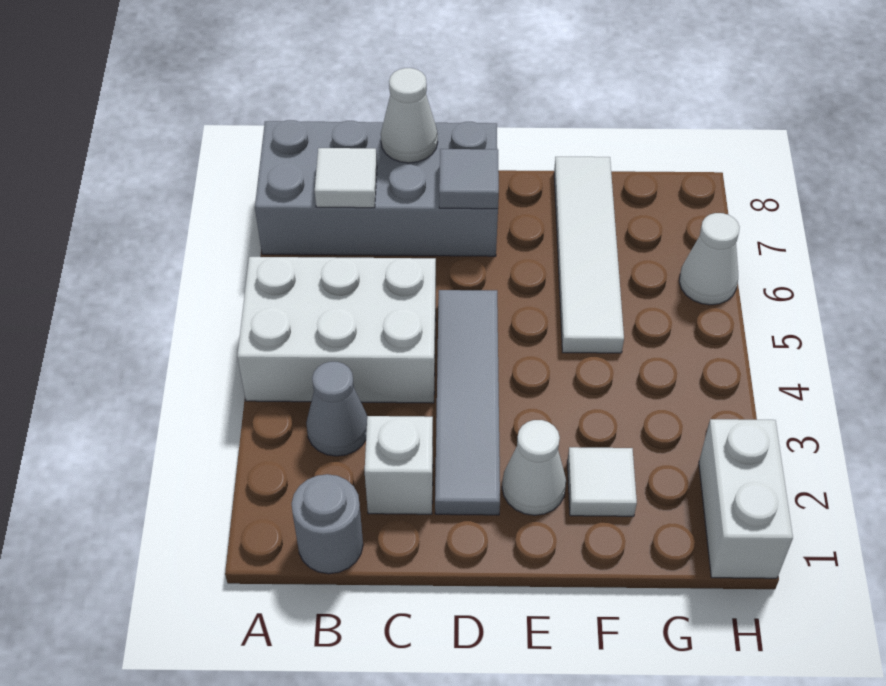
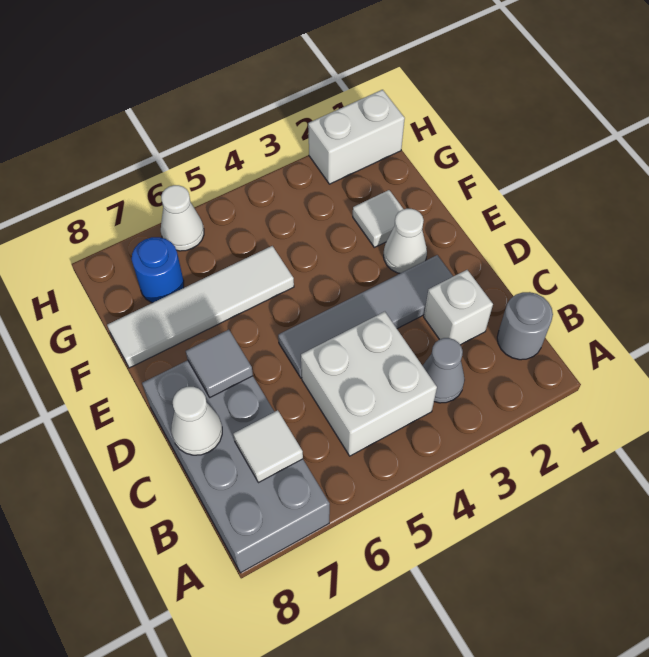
white brick A4:C5 level 1 -> white brick B4:C5 level 1
none -> blue round brick G7 level 1

